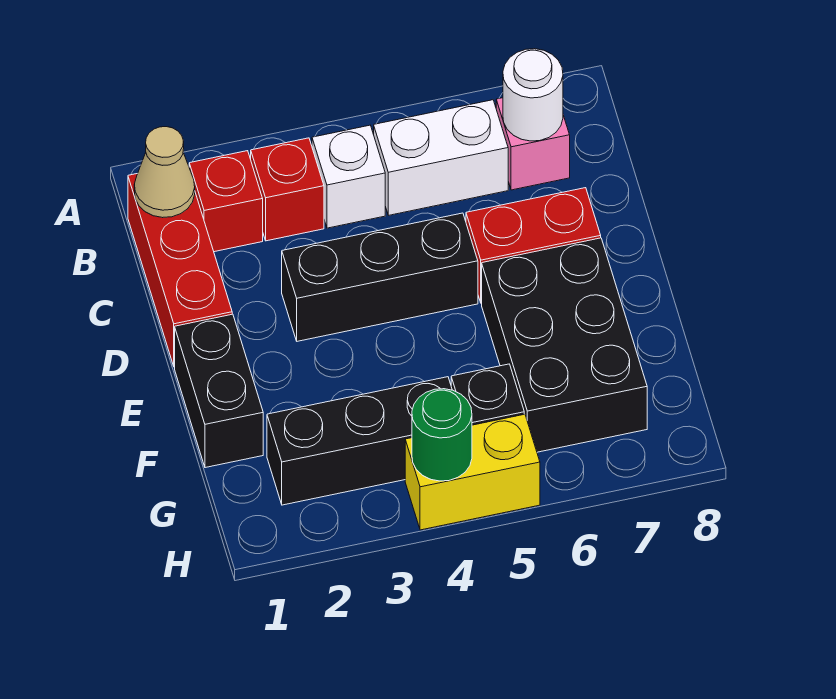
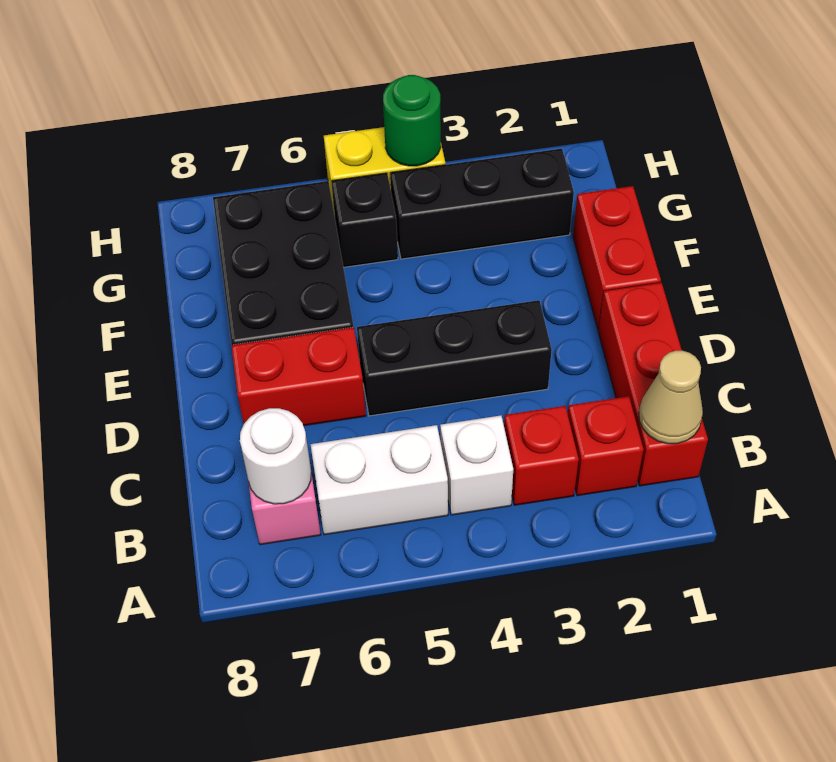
black brick E1:F1 level 1 -> red brick E1:F1 level 1

